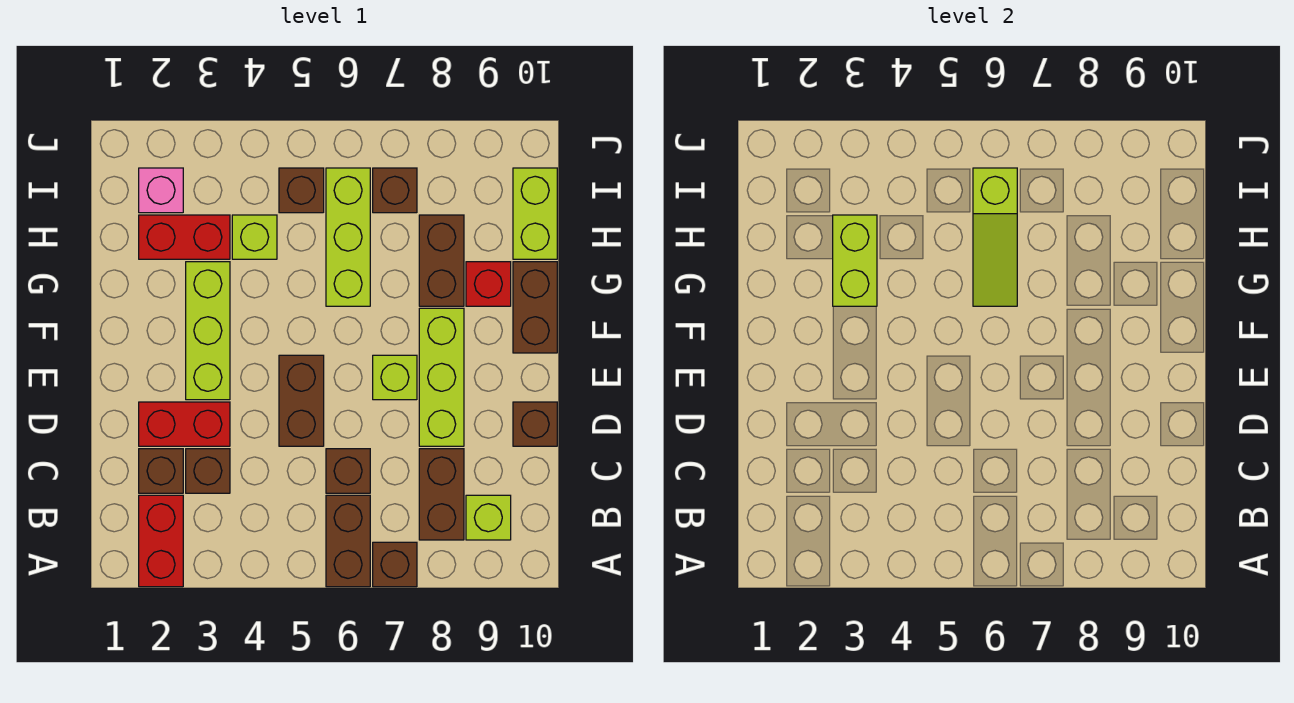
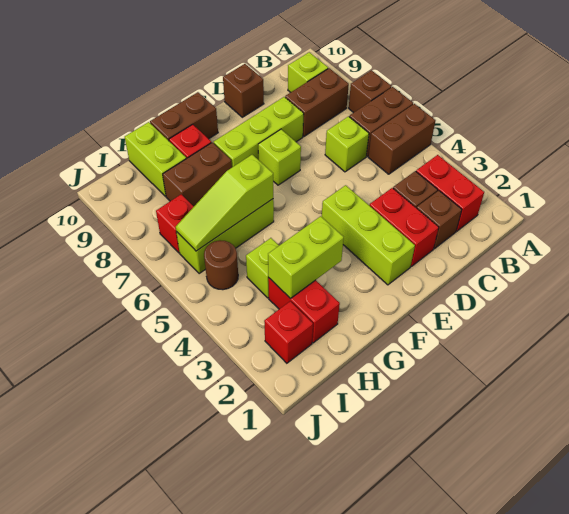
red brick A2:B2 level 1 -> red brick B2:B3 level 1
brown brick C6 level 1 -> lime brick C6 level 1
brown brick D5:E5 level 1 -> brown brick A5:B5 level 1
lime brick E3:G3 level 1 -> lime brick E2:E4 level 1
lime slope G6:I6 level 2 top I -> lime slope G6:I6 level 2 top G
lime brick H10:I10 level 1 -> lime brick H9:H10 level 1
pink brick I2 level 1 -> red brick I2 level 1
brown brick I5 level 1 -> brown round brick I5 level 1
brown brick I7 level 1 -> red brick I7 level 1

